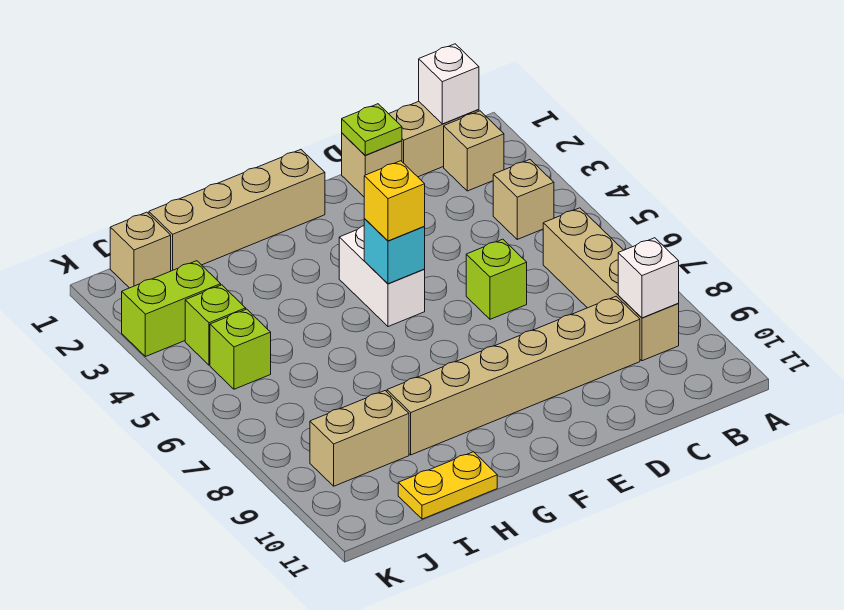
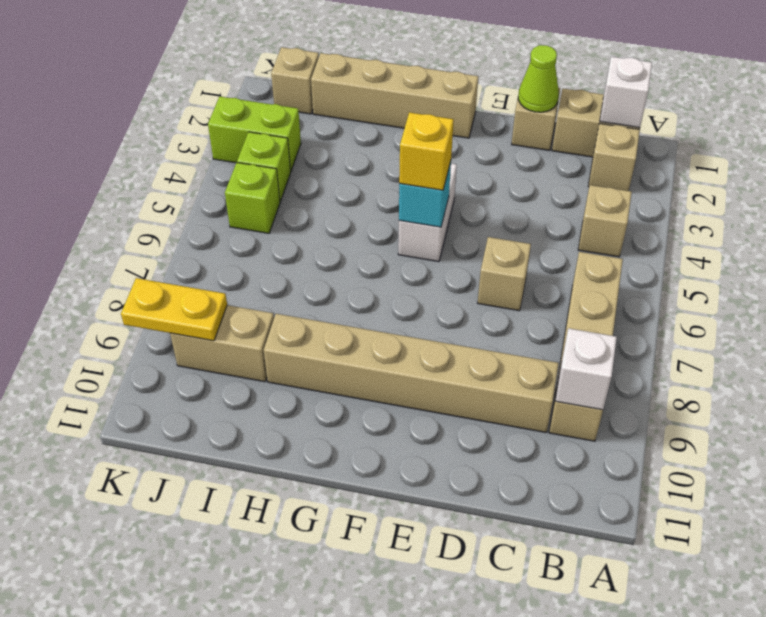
lime plate D1 level 2 -> lime cone D1 level 2
lime brick D6 level 1 -> tan brick D6 level 1
yellow plate H11:I11 level 1 -> yellow plate J9:K9 level 2

